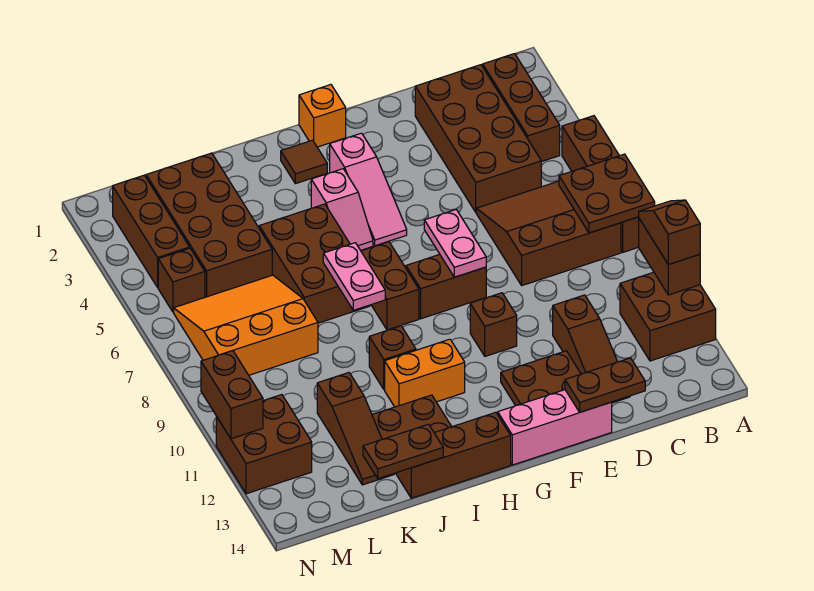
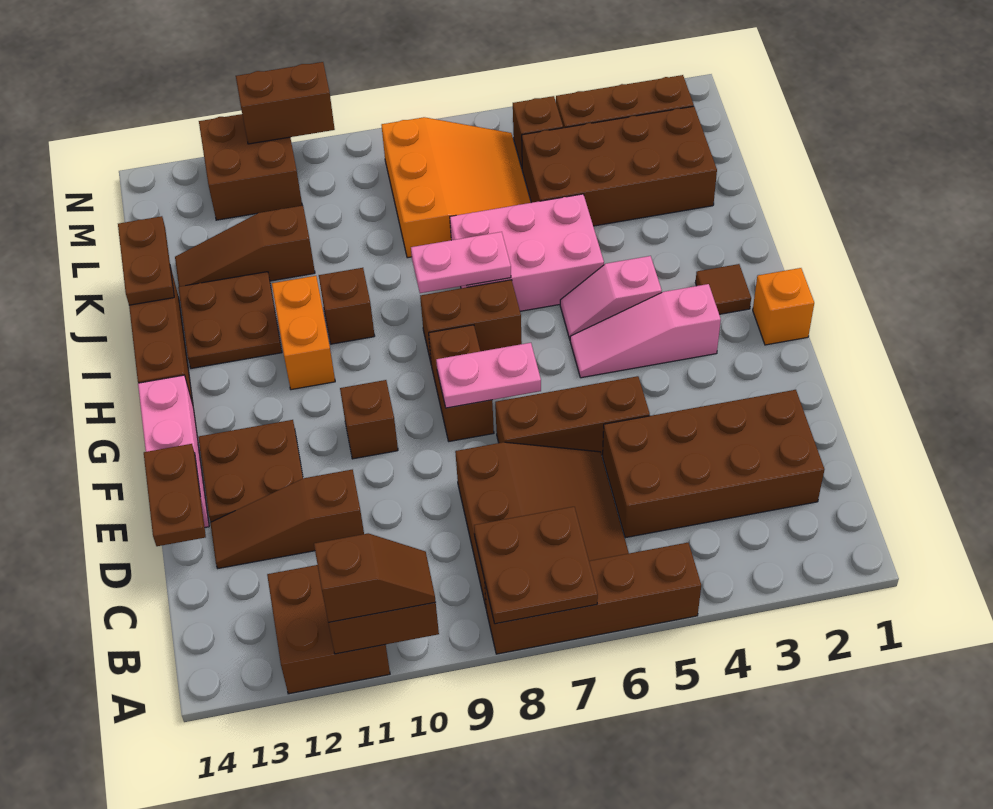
brown brick B2:B4 level 1 -> brown brick E5:E7 level 1
brown brick I5:J7 level 1 -> pink brick I5:J7 level 1

